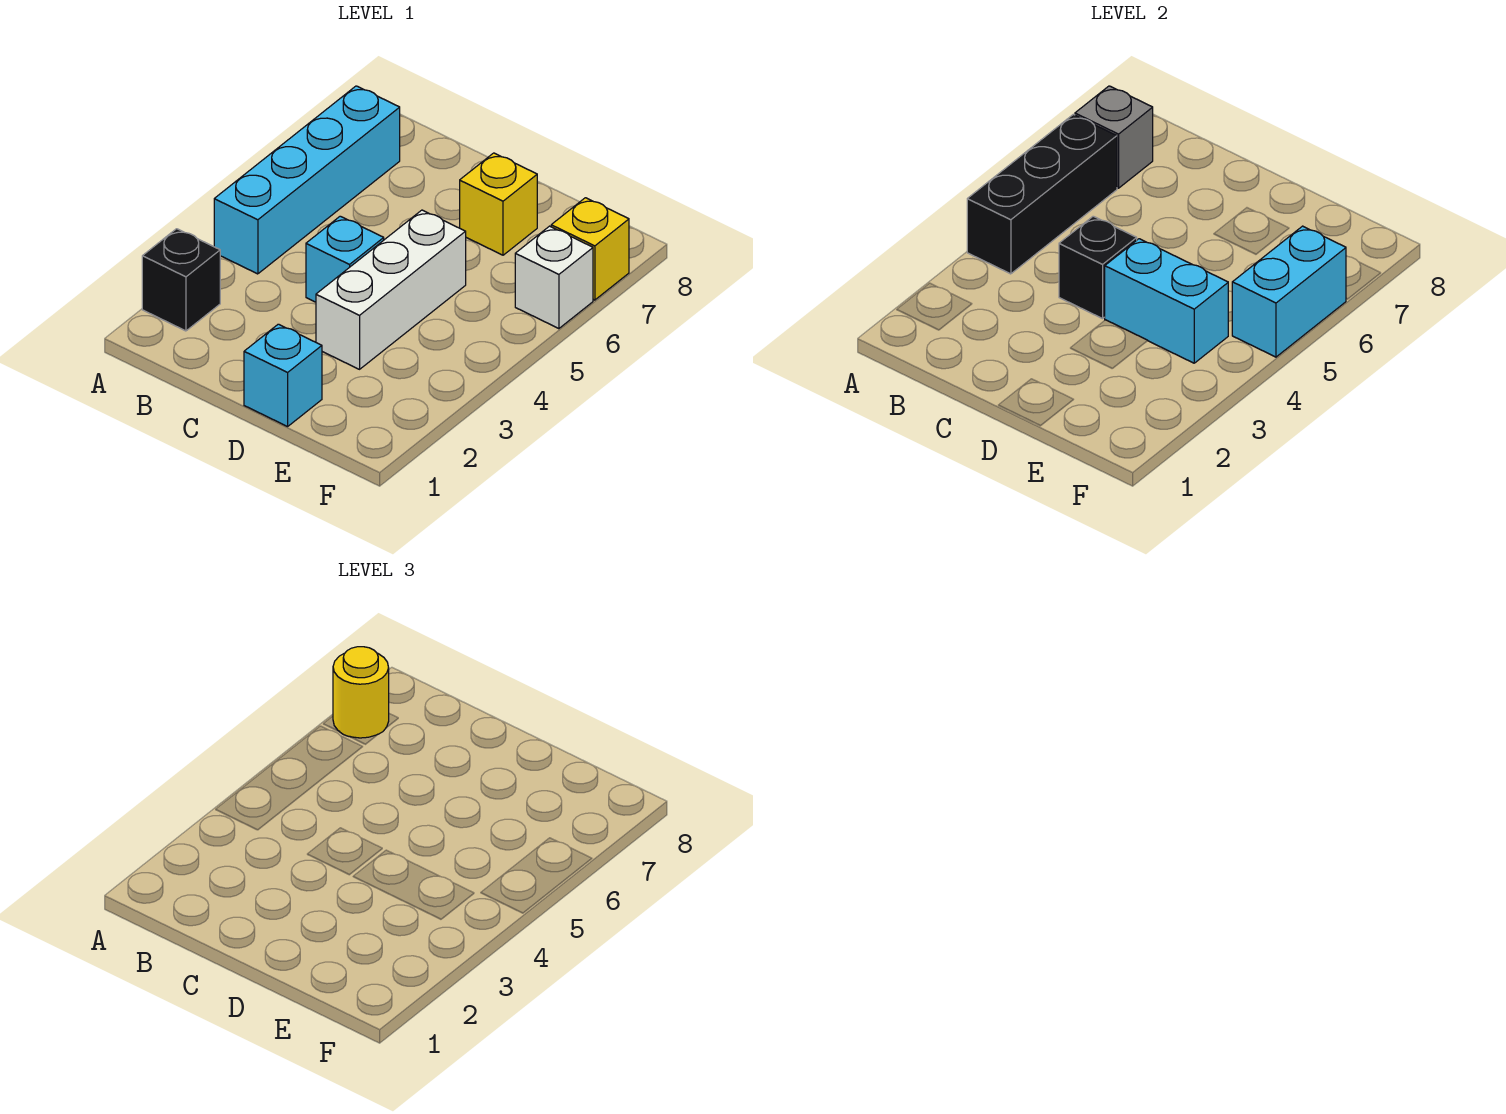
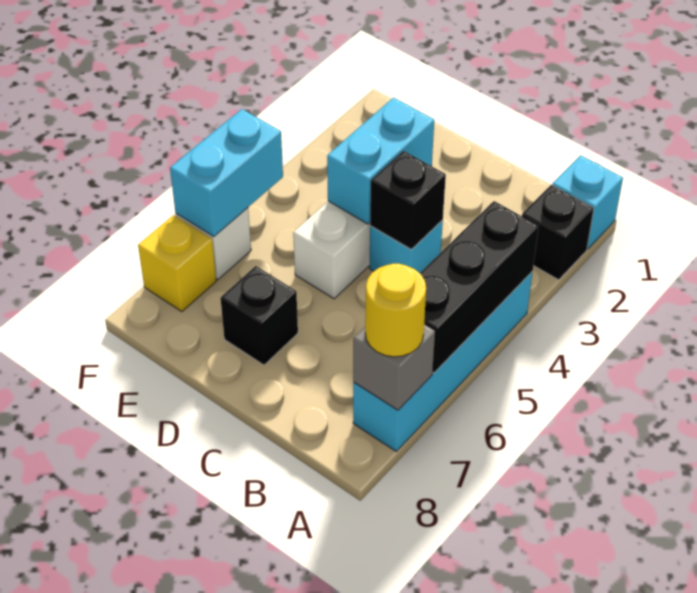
cyan brick D1 level 1 -> cyan brick A1 level 1
cyan brick D4:E4 level 2 -> cyan brick D3:D4 level 2
yellow brick D7 level 1 -> black brick D7 level 1

